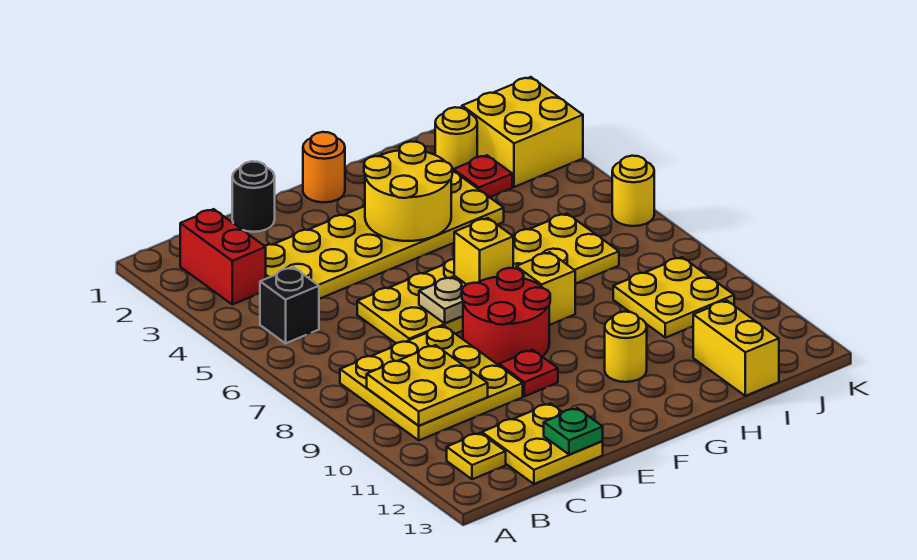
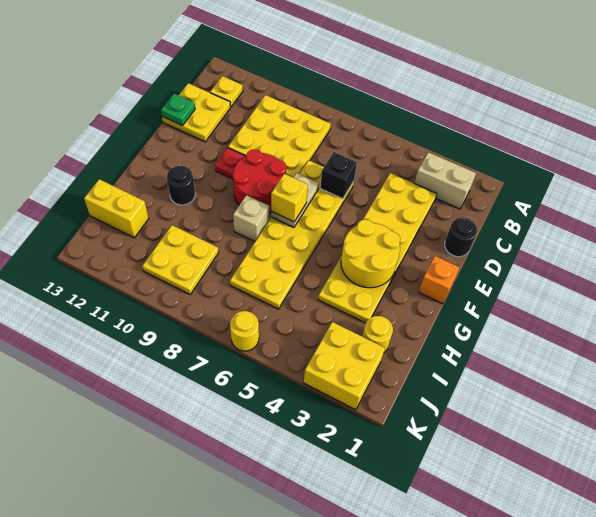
red brick B2:B3 level 1 -> tan brick B2:B3 level 1
black brick B5 level 1 -> black brick D6 level 2
yellow plate B9:C10 level 2 -> none
orange round brick F1 level 1 -> orange brick F1 level 1
yellow brick G8 level 1 -> tan brick G8 level 1
yellow round brick G11 level 1 -> black round brick G11 level 1
red plate I3 level 1 -> none

